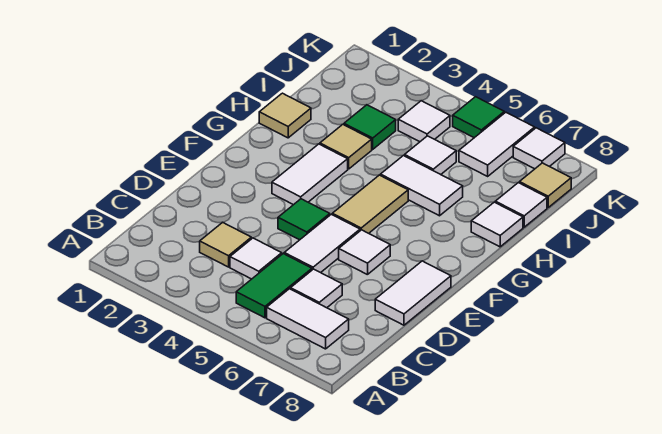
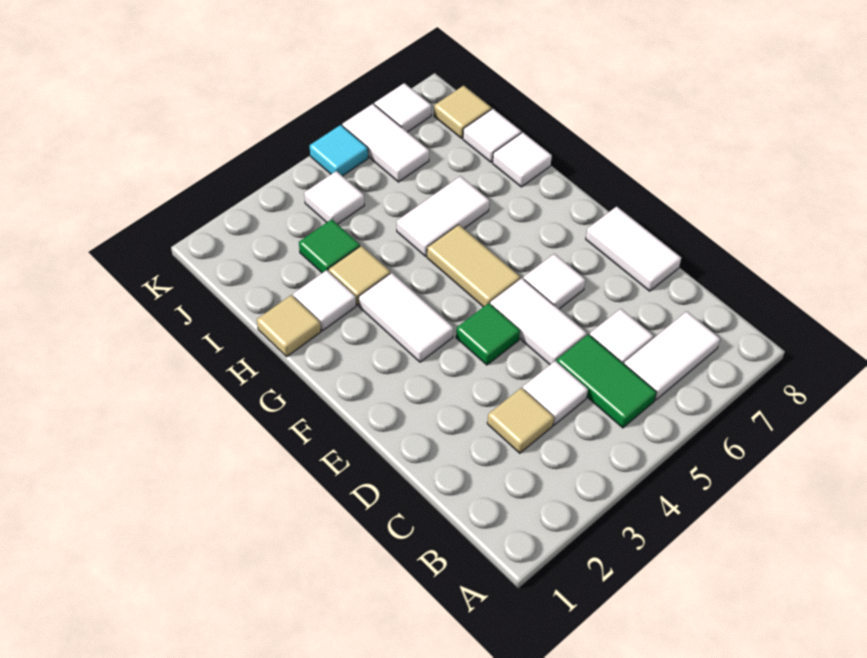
white tile I5 level 1 -> white tile H2 level 1
green tile K5 level 1 -> cyan tile K5 level 1

